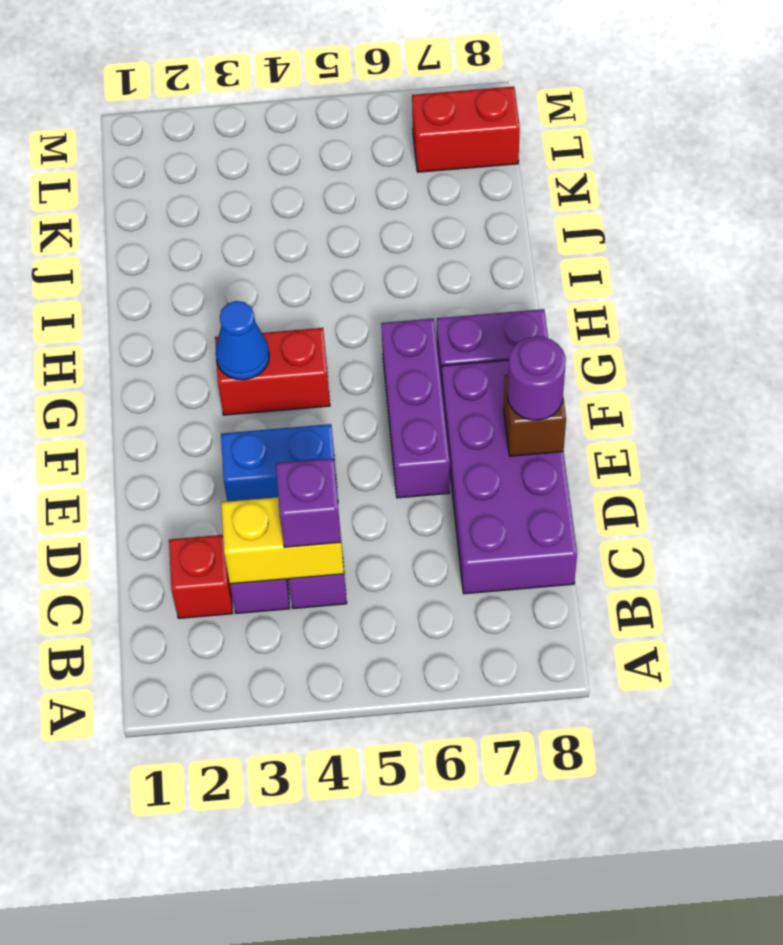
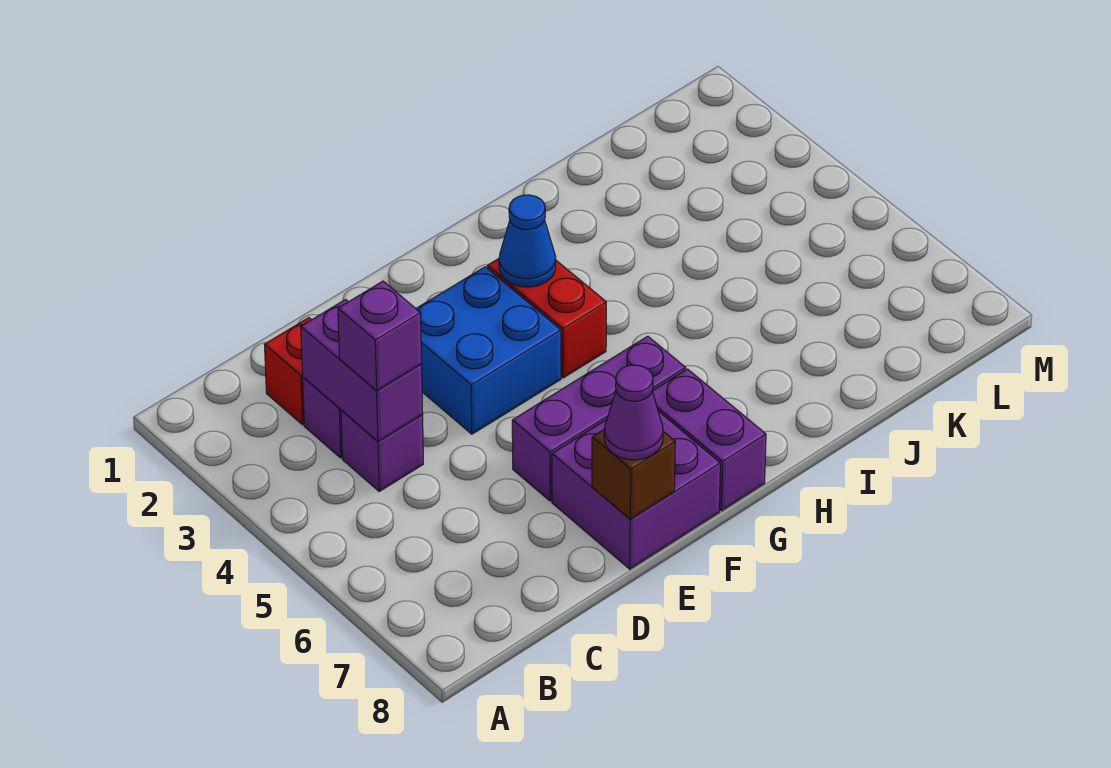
yellow brick C3:C4 level 2 -> purple brick C3:C4 level 2
purple brick C7:F8 level 1 -> purple brick E7:F8 level 1
blue brick E3:E4 level 1 -> blue brick E3:F4 level 1
purple round brick E8 level 3 -> purple cone E8 level 3
red brick L7:L8 level 1 -> none

